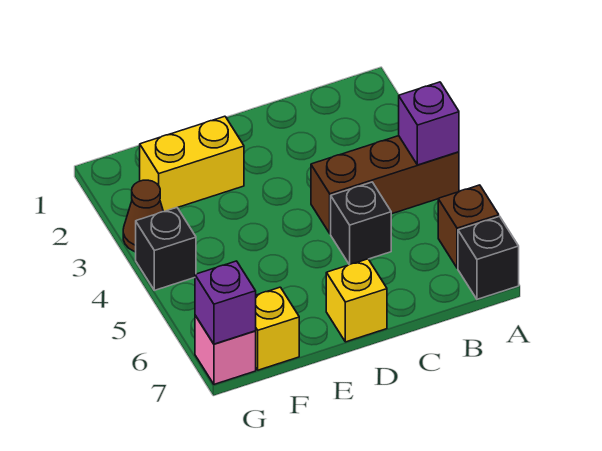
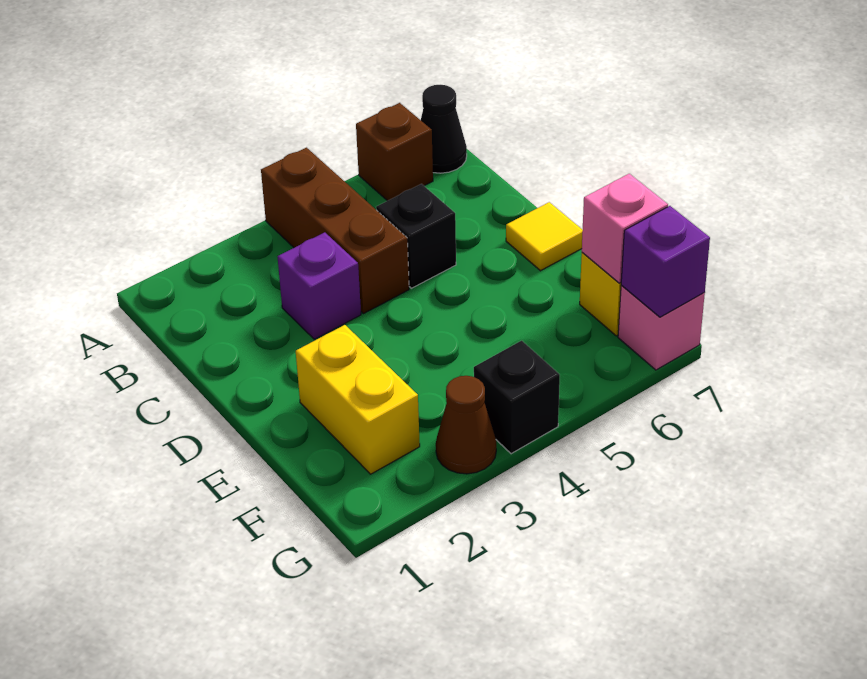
purple brick A4 level 2 -> purple brick C3 level 1
black brick A7 level 1 -> black cone A7 level 1
yellow brick D7 level 1 -> yellow tile D7 level 1
none -> pink brick F7 level 2

